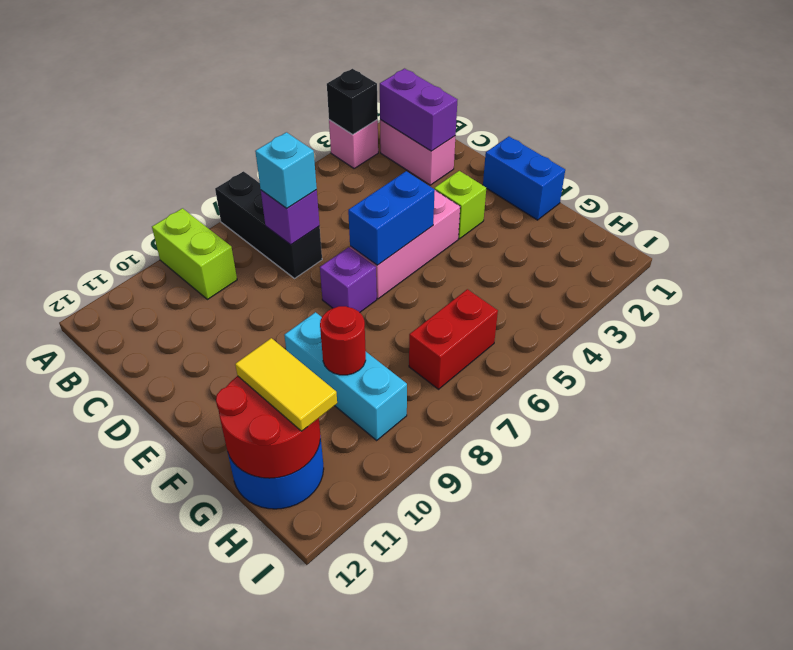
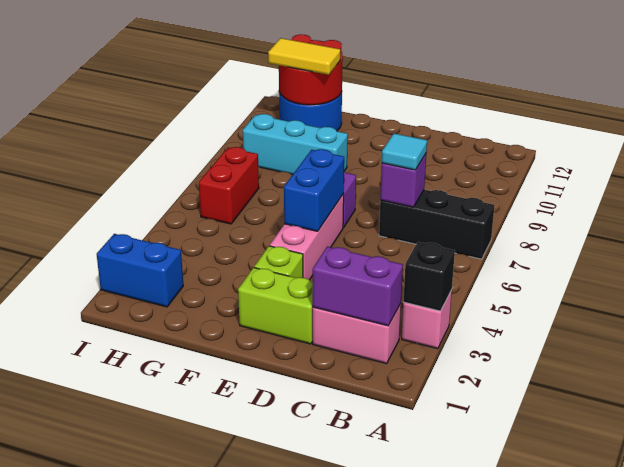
lime brick A9:B9 level 1 -> lime brick D2:E2 level 1
cyan brick C7 level 3 -> cyan tile C7 level 3
blue brick E1:F1 level 1 -> blue brick H2:I2 level 1
red round brick G9 level 2 -> none

